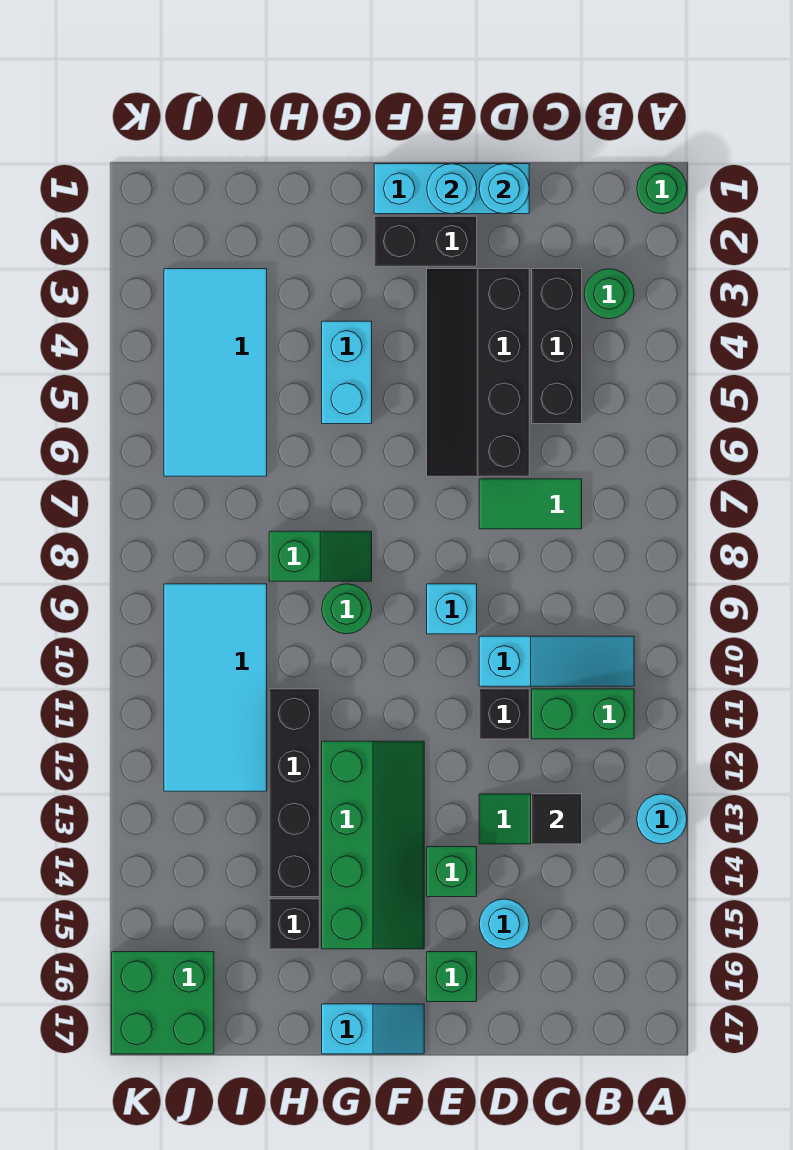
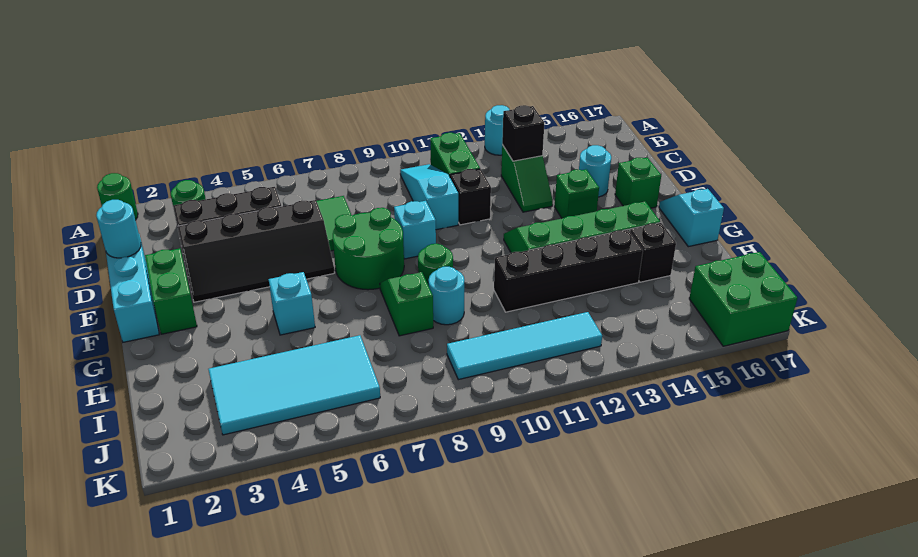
black tile C13 level 2 -> black brick C13 level 2
cyan round brick E1 level 2 -> cyan round brick H9 level 1
black brick E2:F2 level 1 -> green brick E2:F2 level 1
none -> green round brick E7:F8 level 1
cyan brick G4:G5 level 1 -> cyan brick G5 level 1
cyan tile I9:J12 level 1 -> cyan tile J9:J12 level 1

